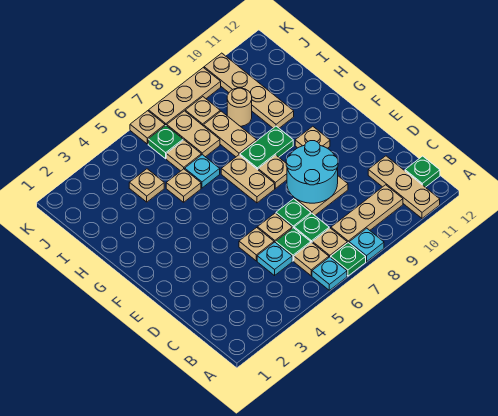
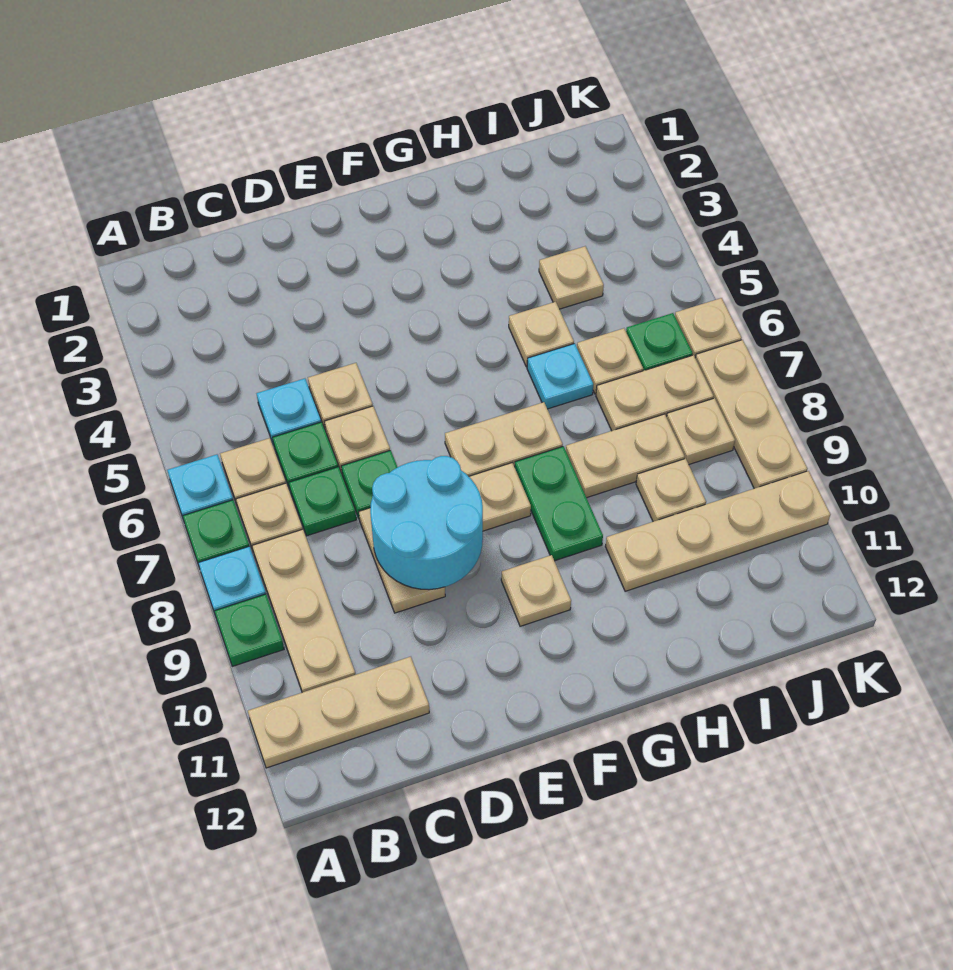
green plate B12 level 1 -> green plate A9 level 1
tan round brick I9 level 1 -> tan plate I9 level 1

